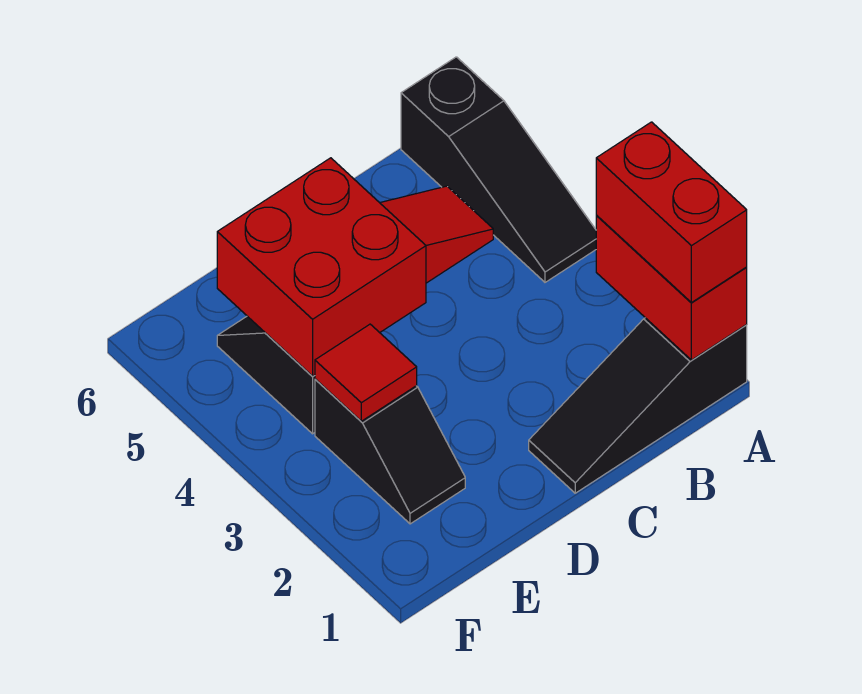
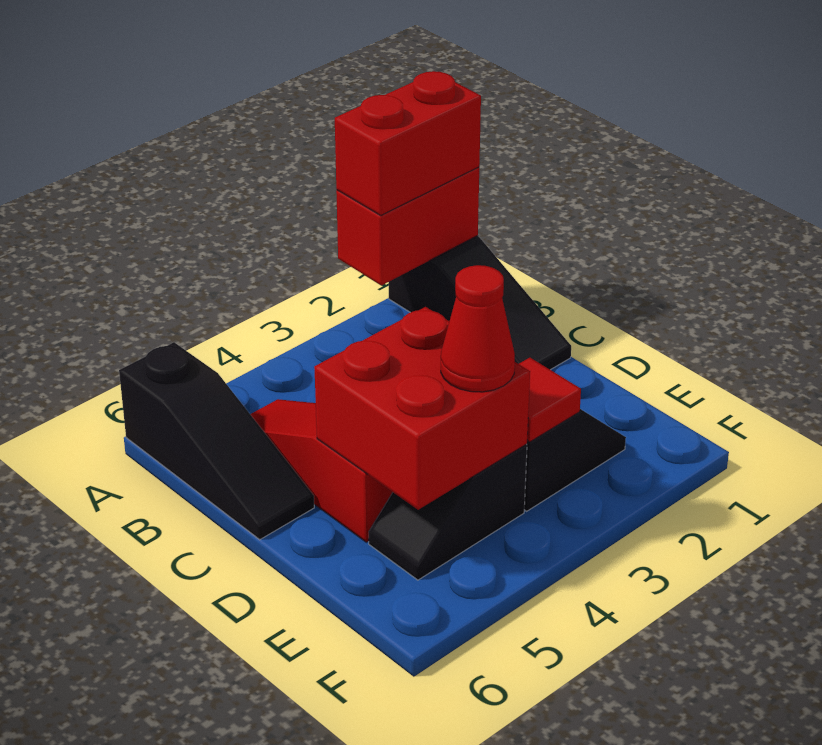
black slope A4:A6 level 1 top 6 -> black slope A6:C6 level 1 top A
none -> red cone E4 level 3

